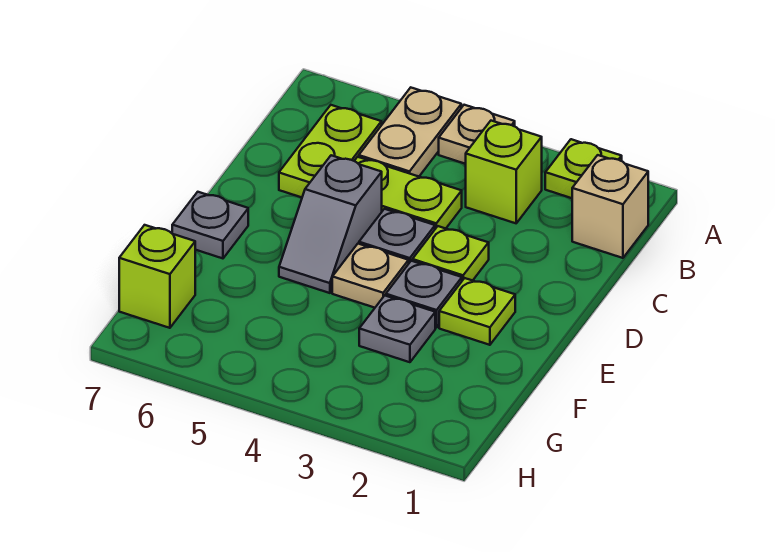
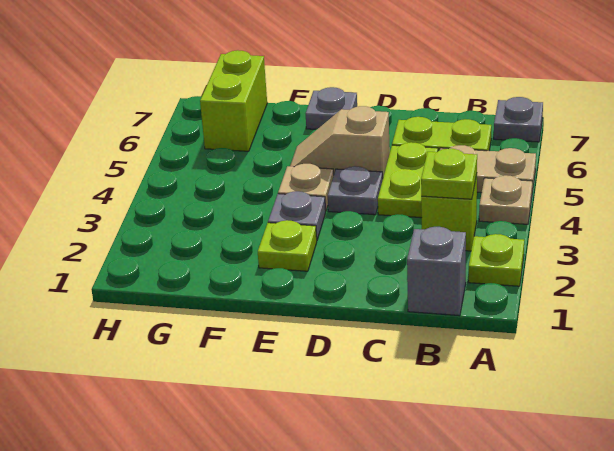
tan brick B1 level 1 -> grey brick B1 level 1
lime plate D3 level 1 -> lime plate B3 level 2
grey slope D5:E5 level 1 top D -> tan slope D5:E5 level 1 top D
grey plate F3 level 1 -> grey plate A7 level 1
lime brick G7 level 1 -> lime brick G6:G7 level 1

